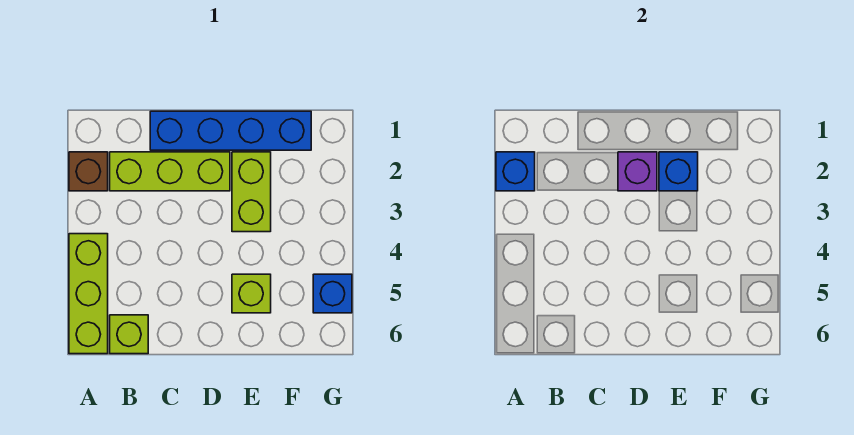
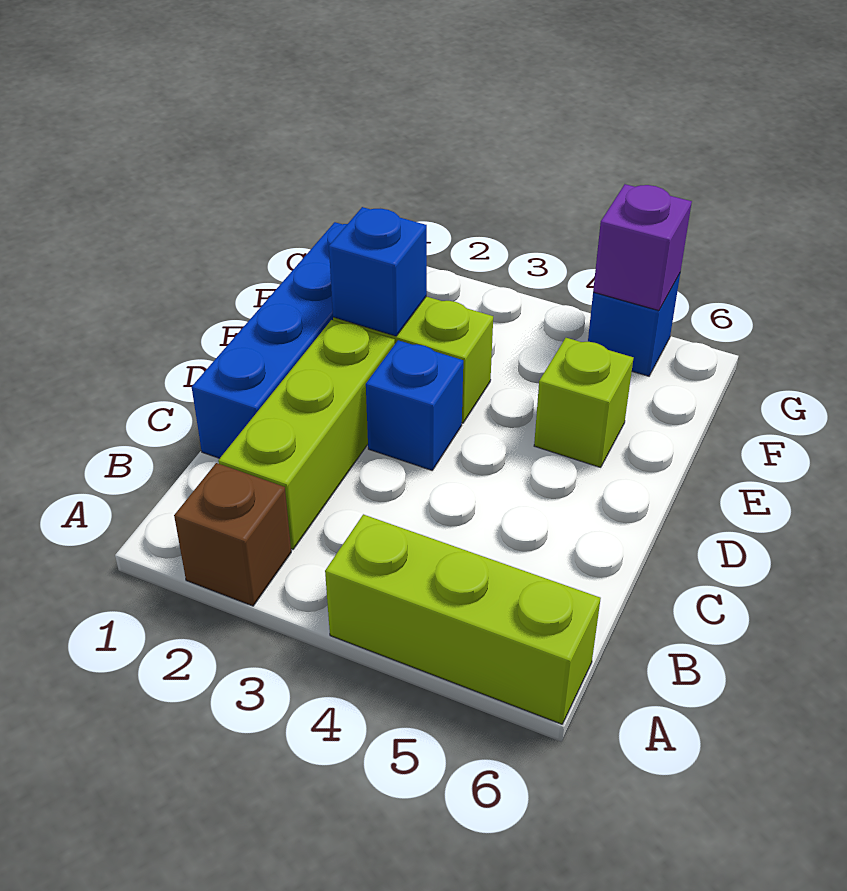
blue brick A2 level 2 -> blue brick D3 level 1
lime brick B6 level 1 -> none
purple brick D2 level 2 -> purple brick G5 level 2

